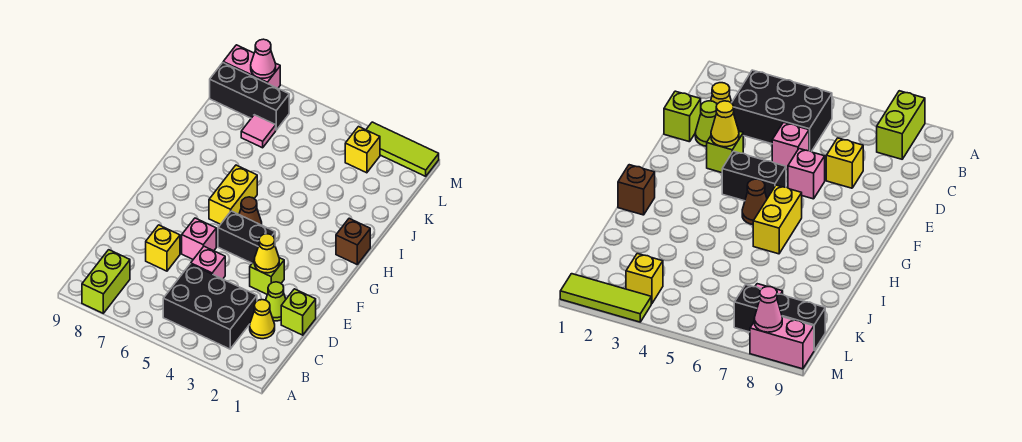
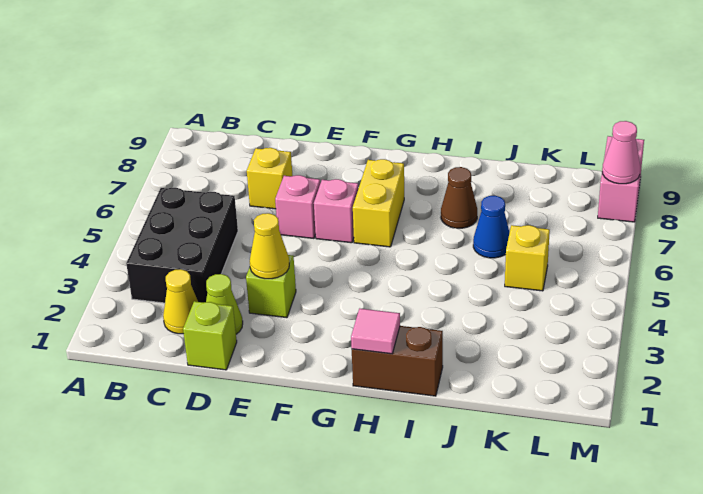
lime brick A8:B8 level 1 -> none
pink brick D5 level 1 -> pink brick F6 level 1
black brick F4:F5 level 1 -> none
brown cone G5 level 1 -> brown cone I7 level 1
yellow brick G6:H6 level 1 -> yellow brick G6:G7 level 1
brown brick H1 level 1 -> brown brick H1:I1 level 1
none -> blue cone J6 level 1
pink tile K7 level 1 -> pink tile H1 level 2
yellow brick L3 level 1 -> yellow brick K5 level 1
black brick L7:L9 level 1 -> none
lime tile M1:M3 level 1 -> none

